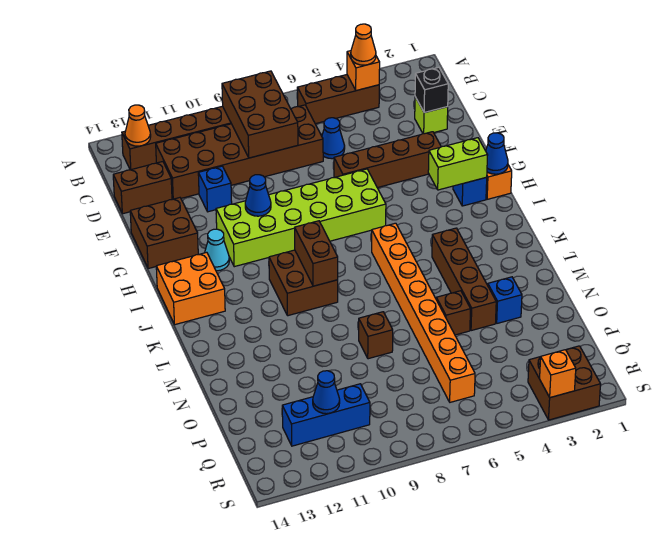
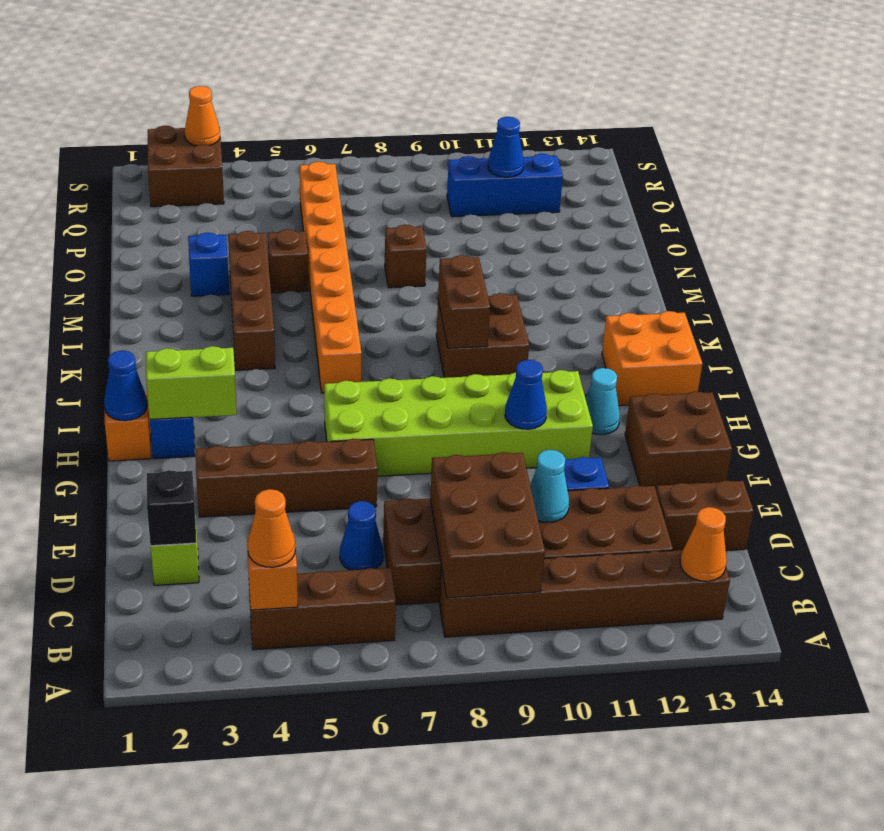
none -> cyan cone D10 level 2
orange brick S3 level 2 -> orange cone S3 level 2

